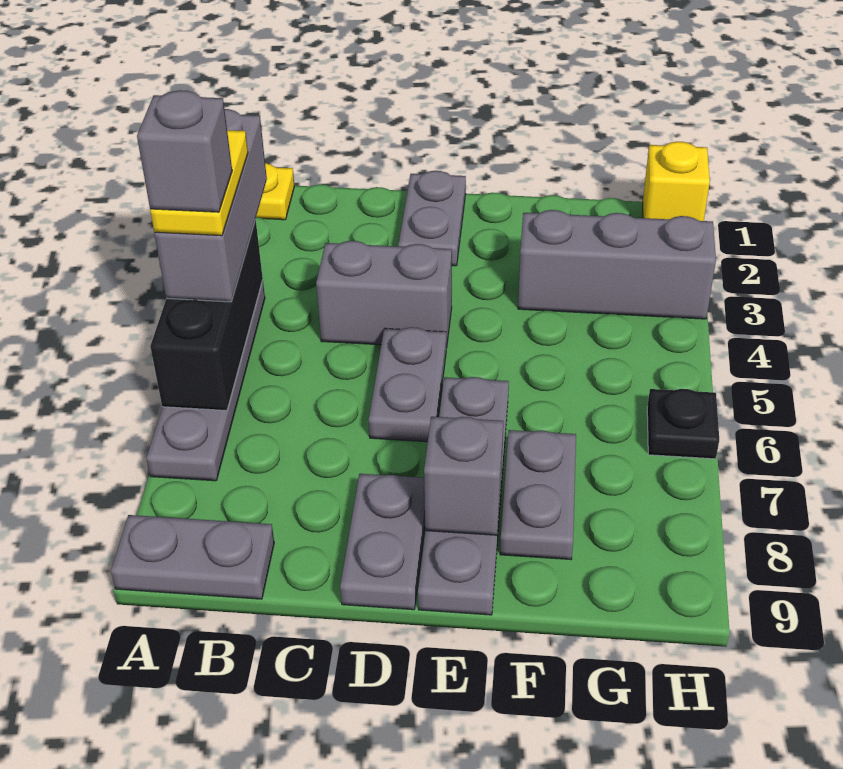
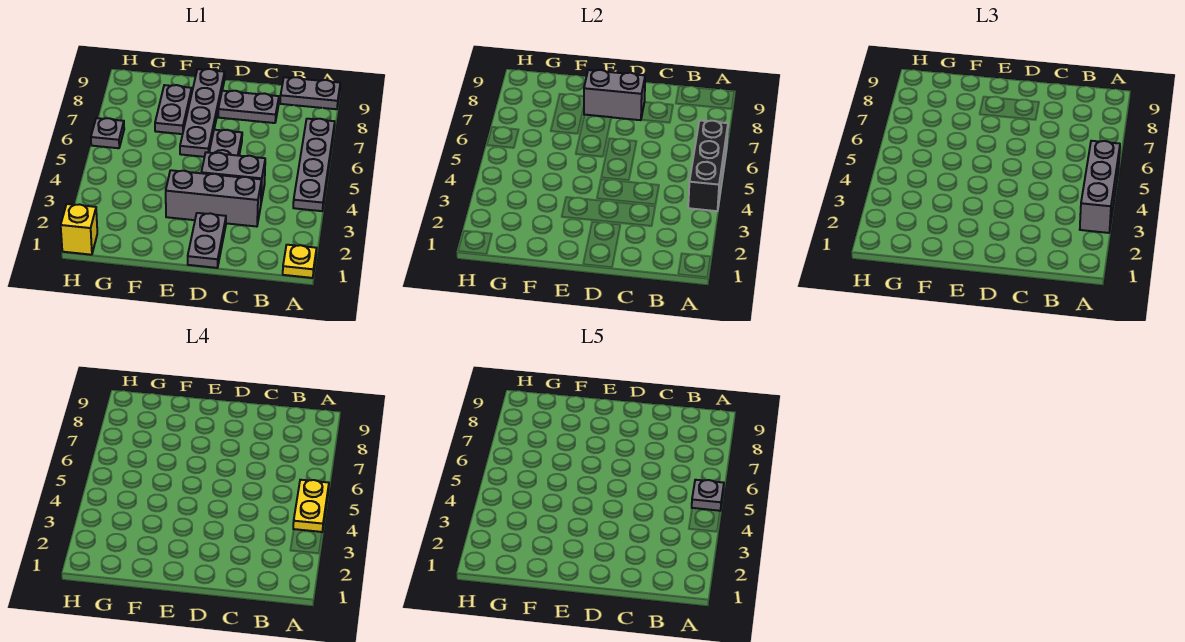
grey brick A5 level 5 -> grey plate A5 level 5
grey plate D8:D9 level 1 -> grey plate C8:D8 level 1
grey brick E8 level 2 -> grey brick D8:E8 level 2
grey brick F3:H3 level 1 -> grey brick C3:E3 level 1
black plate H6 level 1 -> grey plate H6 level 1

